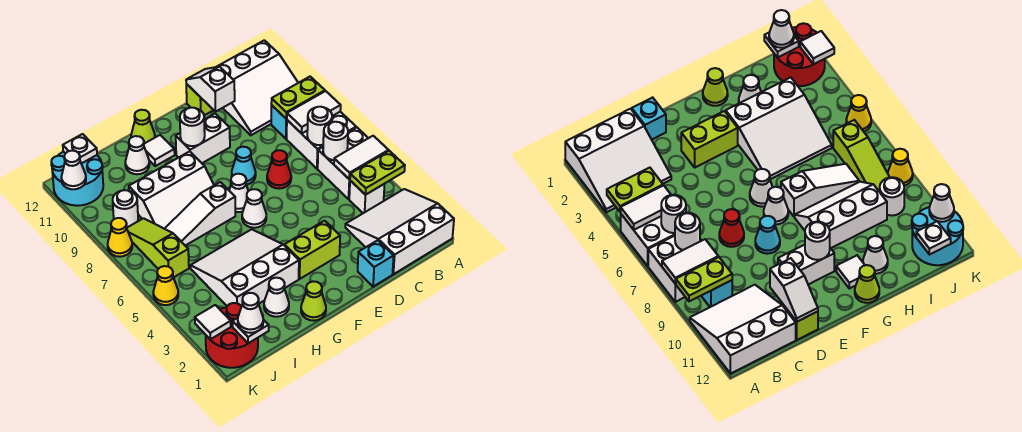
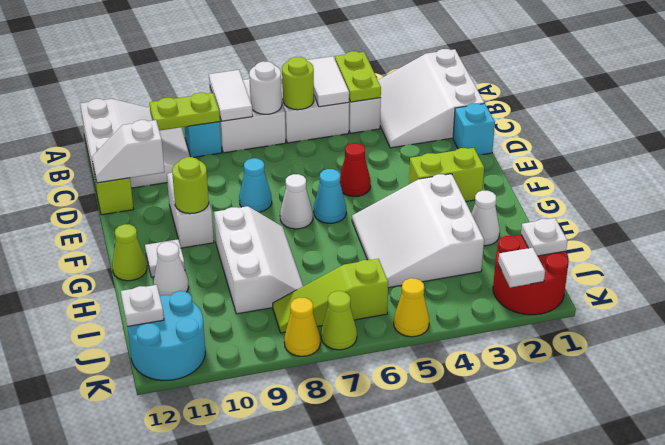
lime plate A9:B9 level 2 -> lime plate B9:B10 level 2
white round brick B6 level 2 -> lime round brick B6 level 2
red cone D7 level 1 -> red cone E5 level 1
lime brick E3:F3 level 1 -> lime brick F2:F3 level 1
white cone F6 level 1 -> cyan cone F6 level 1
white round brick F10 level 2 -> lime round brick F10 level 2
lime cone G1 level 1 -> lime cone K7 level 1
white slope G7:I7 level 1 top G -> none
white cone J1 level 3 -> none
white round brick J9 level 1 -> none
white cone K11 level 2 -> none

